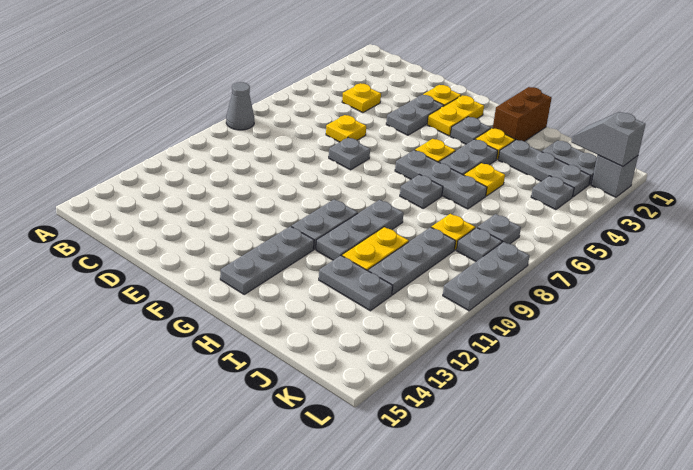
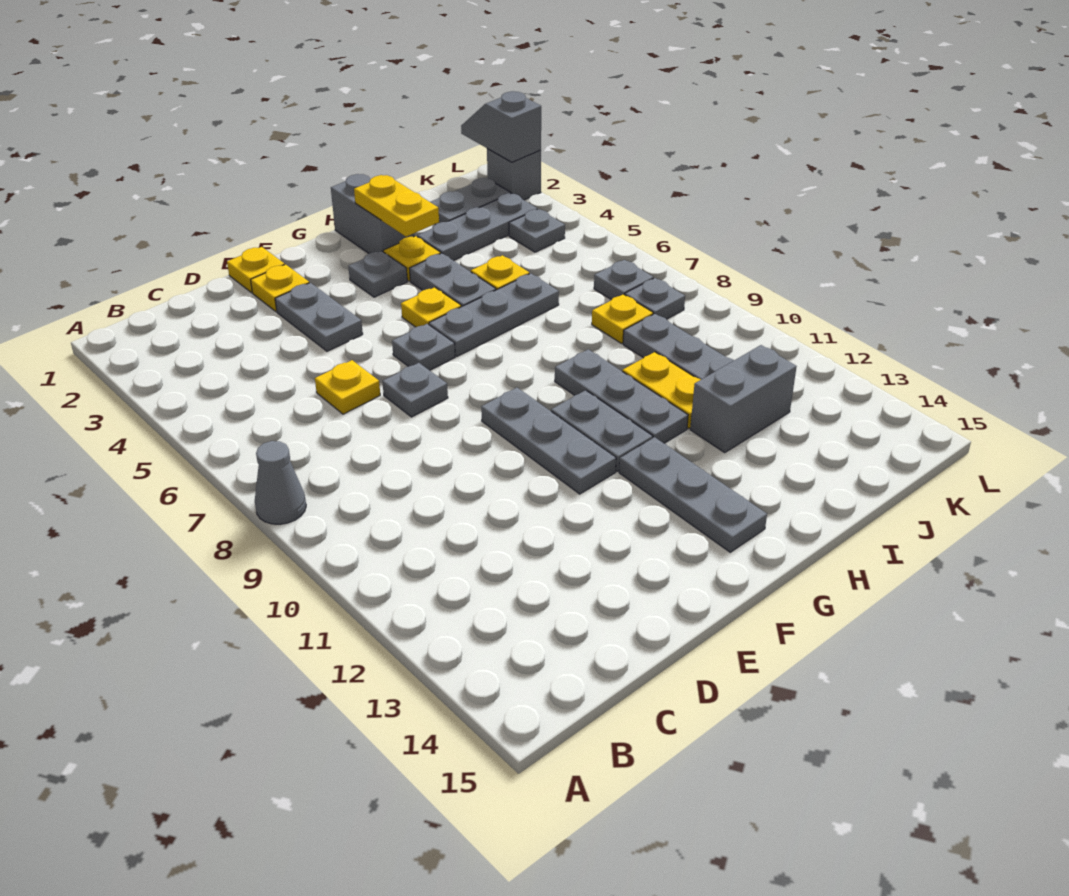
yellow plate C4 level 1 -> yellow plate E1 level 1
yellow plate F2:F3 level 1 -> yellow plate H2:H3 level 2
brown brick H1:H2 level 1 -> grey brick H1:H2 level 1
grey plate H7 level 1 -> grey plate F6 level 1
grey plate I12:J12 level 1 -> grey brick I12:J12 level 1
grey slope K2:L2 level 2 top L -> grey slope L1:L2 level 2 top 2
grey plate L8:L10 level 1 -> grey plate F9:F11 level 1

